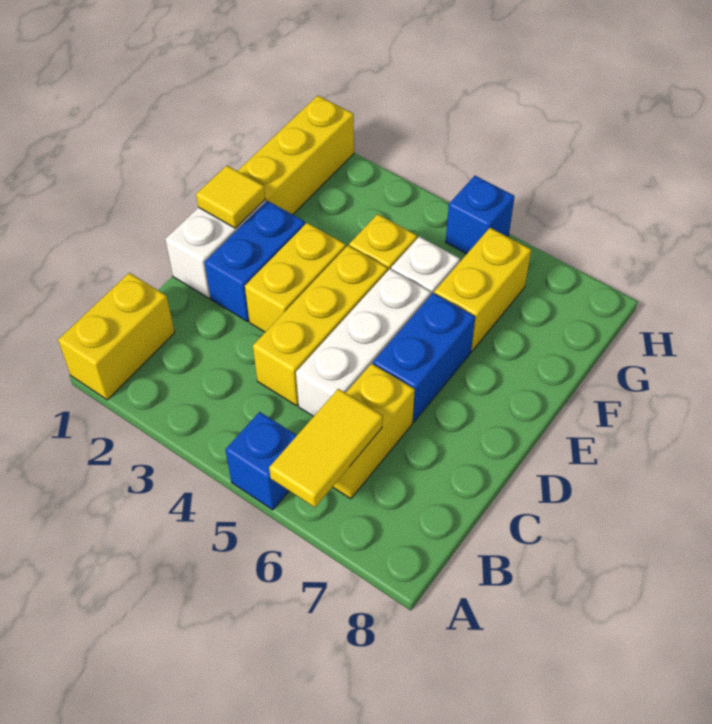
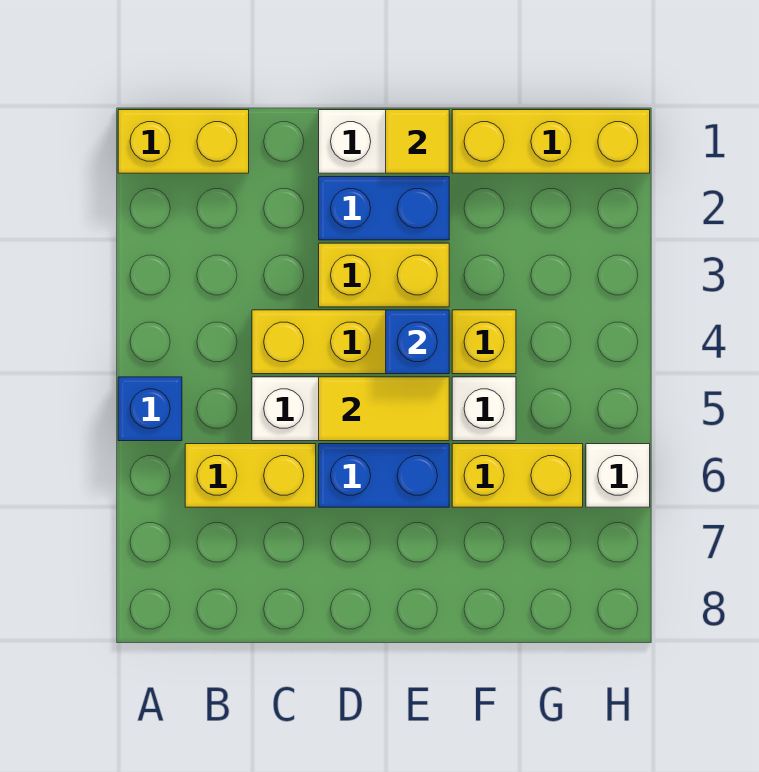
yellow tile A6:B6 level 2 -> yellow tile D5:E5 level 2
blue brick H5 level 1 -> blue brick E4 level 2
none -> white brick H6 level 1

